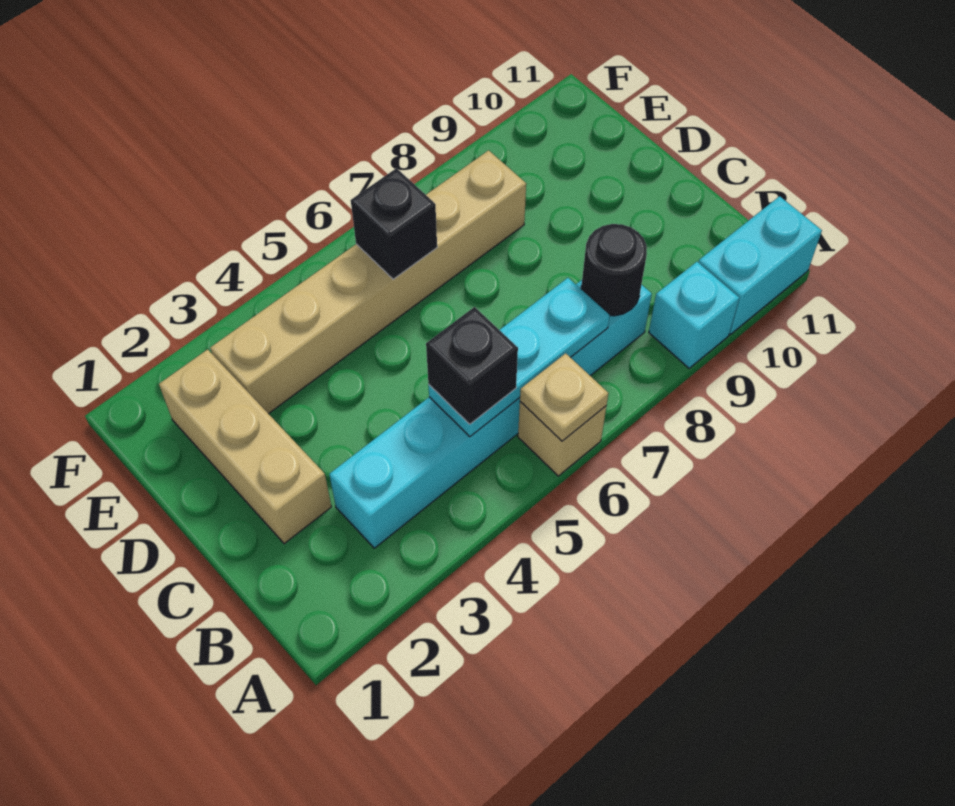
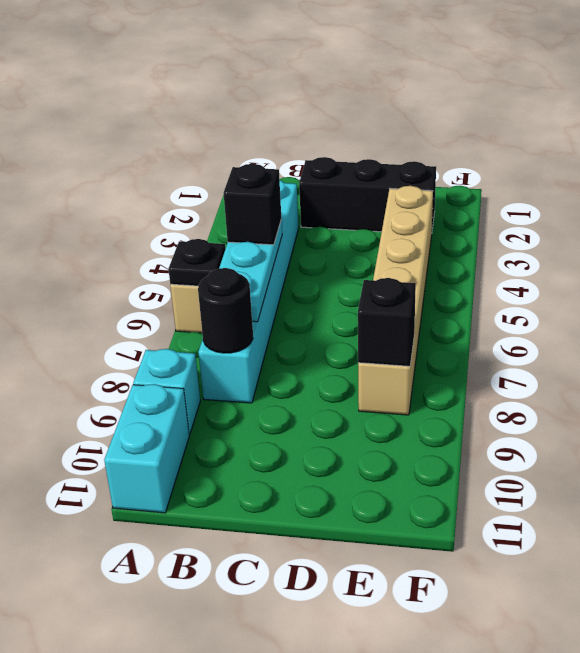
tan plate A6 level 2 -> black plate A6 level 2
tan brick C2:E2 level 1 -> black brick C2:E2 level 1
black brick E6 level 2 -> black brick E8 level 2

